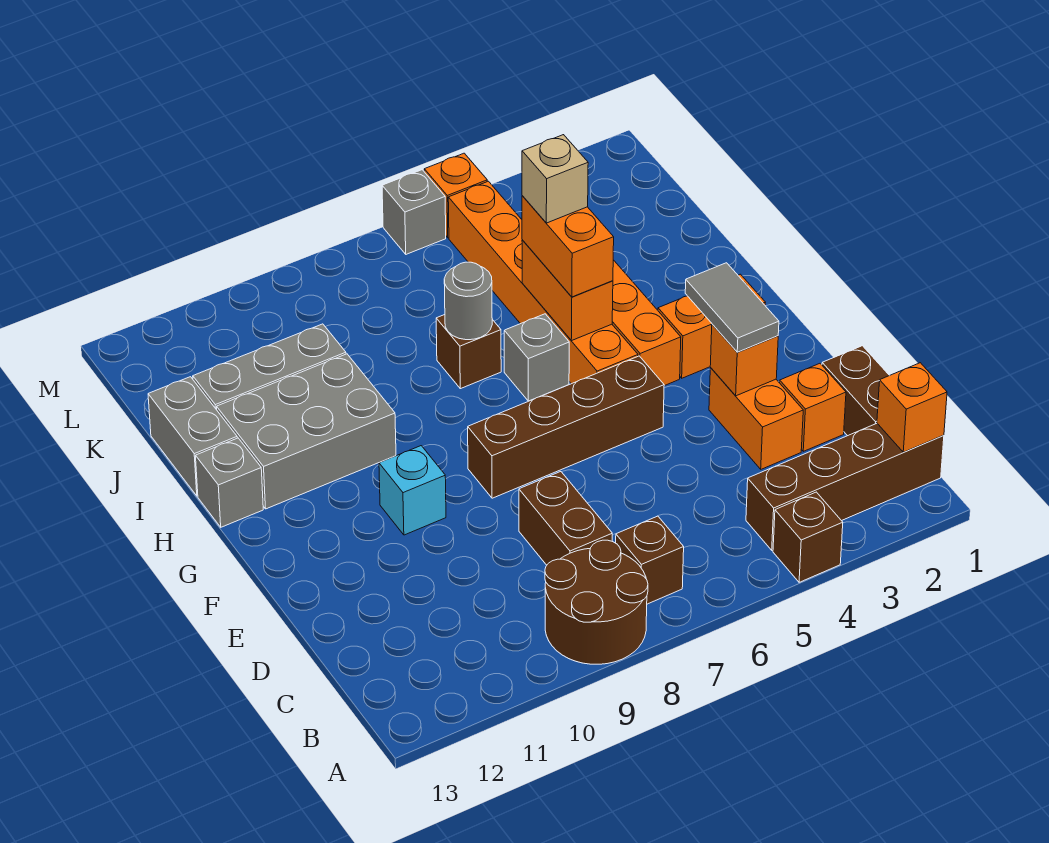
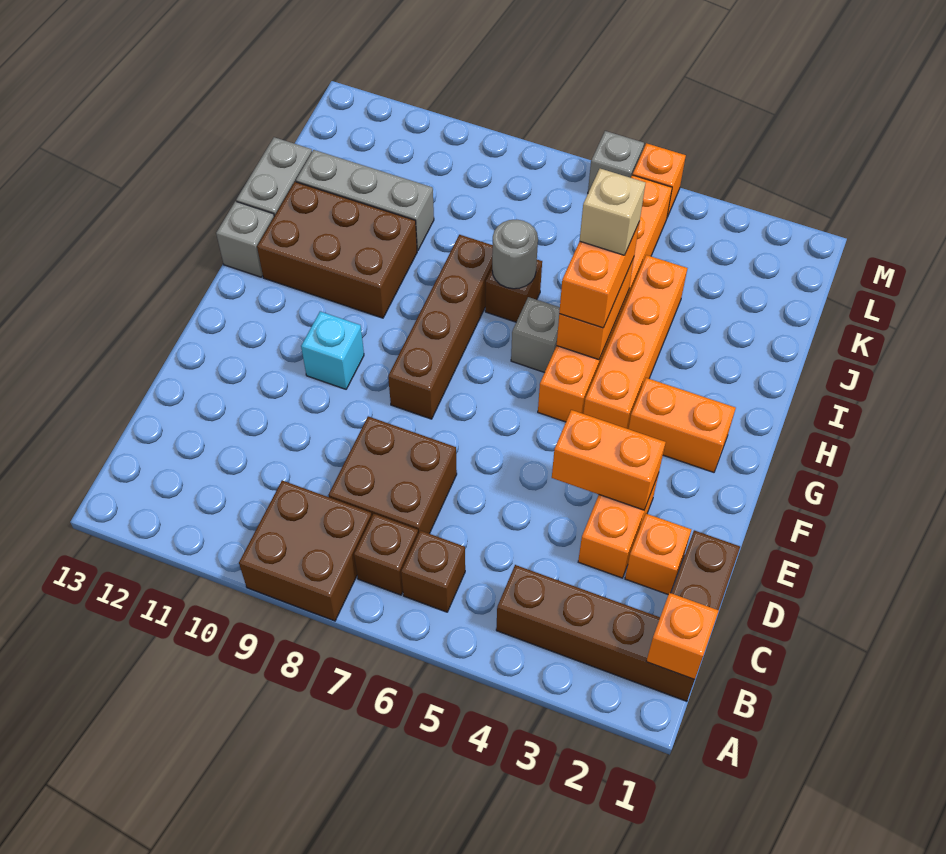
brown brick A4 level 1 -> brown brick B6 level 1
brown round brick A8:B9 level 1 -> brown brick A8:B9 level 1
brown brick C8:D8 level 1 -> brown brick C7:D8 level 1
orange brick E3 level 2 -> orange brick E3:E4 level 2
grey tile E3:F3 level 3 -> none
brown brick F5:F8 level 1 -> brown brick F8:I8 level 1
grey brick H10:I12 level 1 -> brown brick H10:I12 level 1

